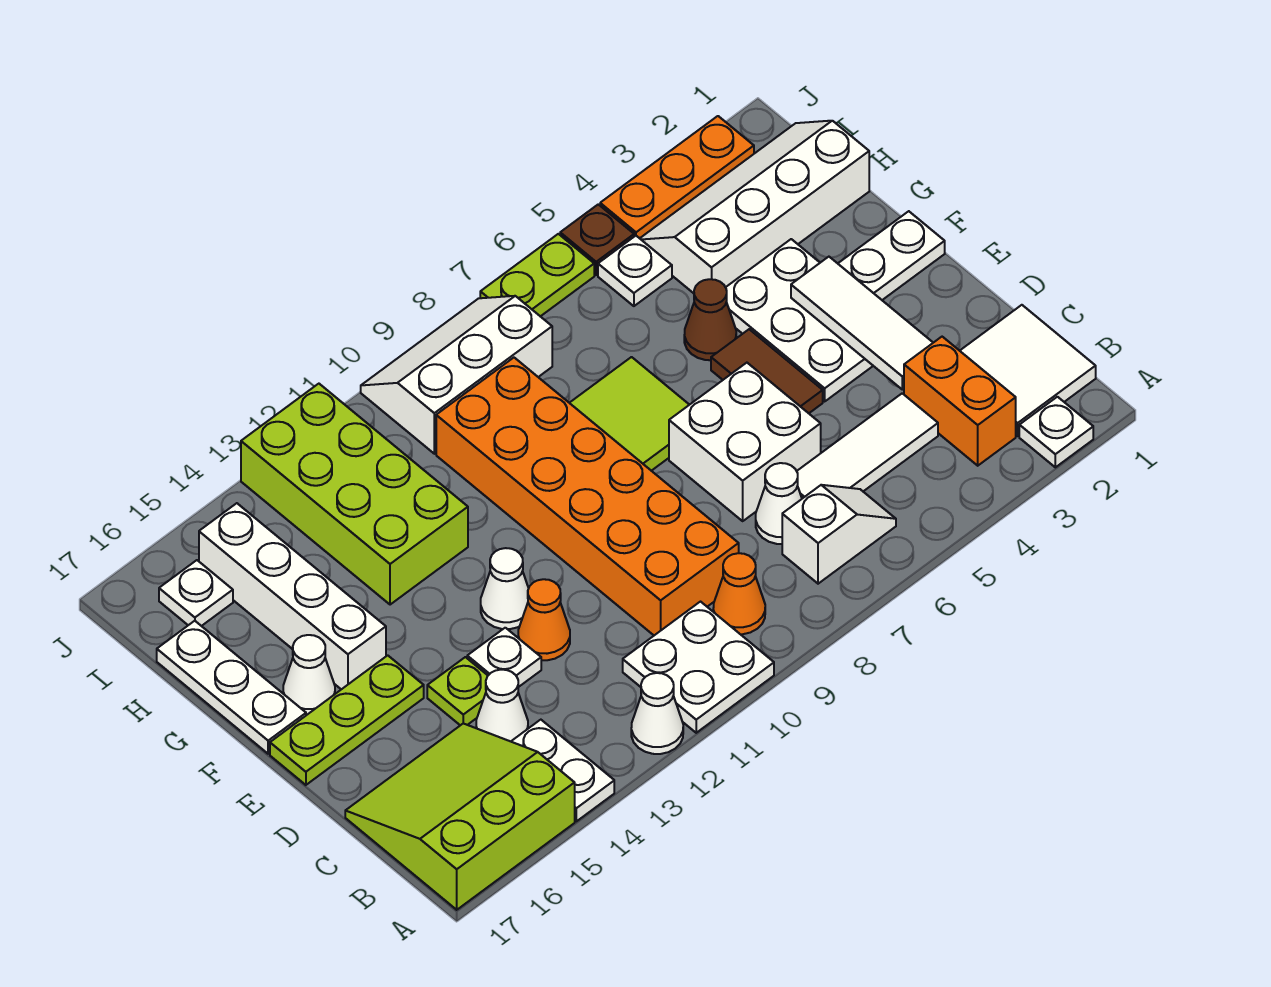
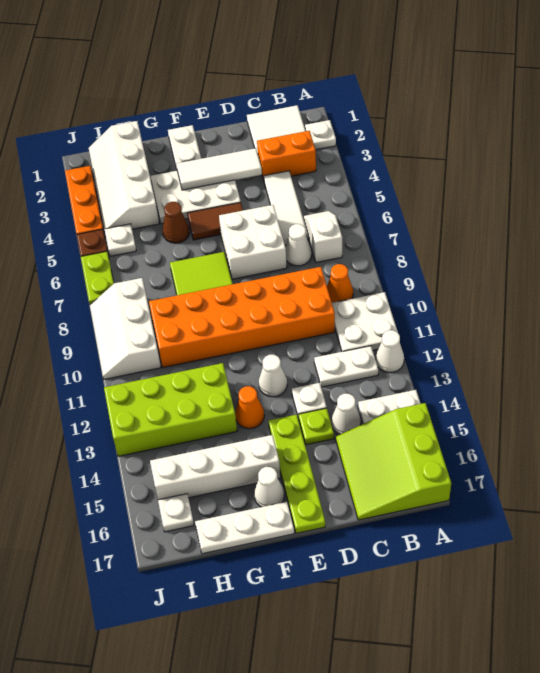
none -> white plate B12:C12 level 1
orange cone D12 level 1 -> orange cone F13 level 1
lime plate E15:E17 level 1 -> lime plate E14:E17 level 1

